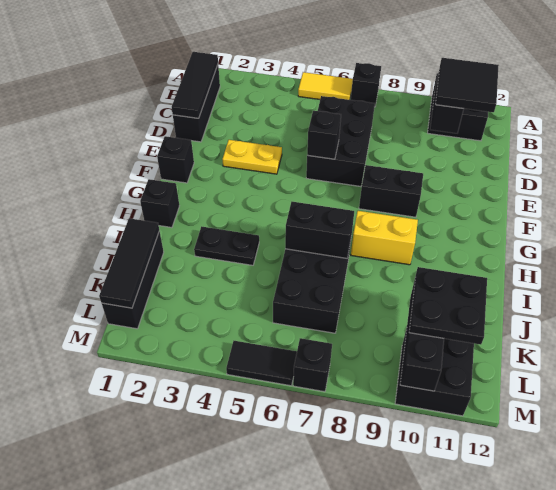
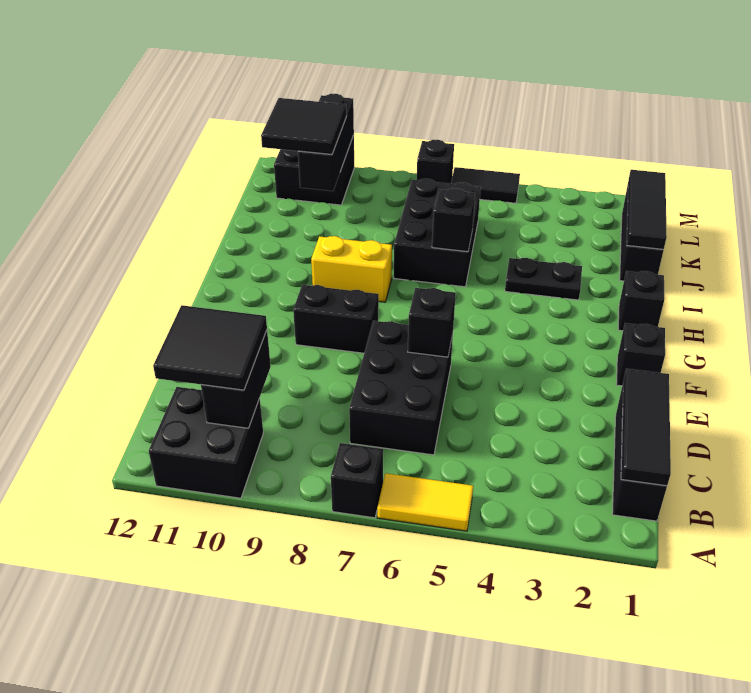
yellow plate E3:E4 level 1 -> none
black brick I6:I7 level 2 -> black brick I6 level 2
black plate K10:L11 level 3 -> black tile K10:L11 level 3

